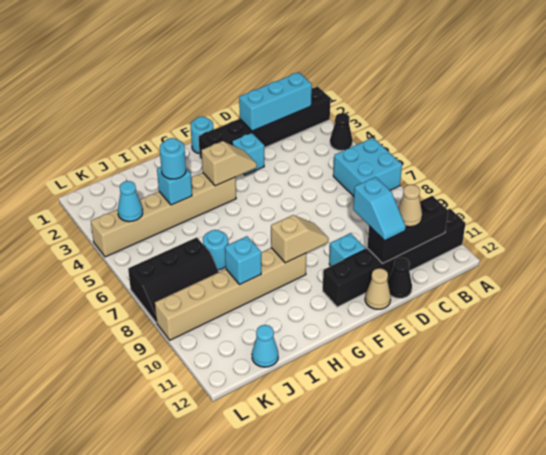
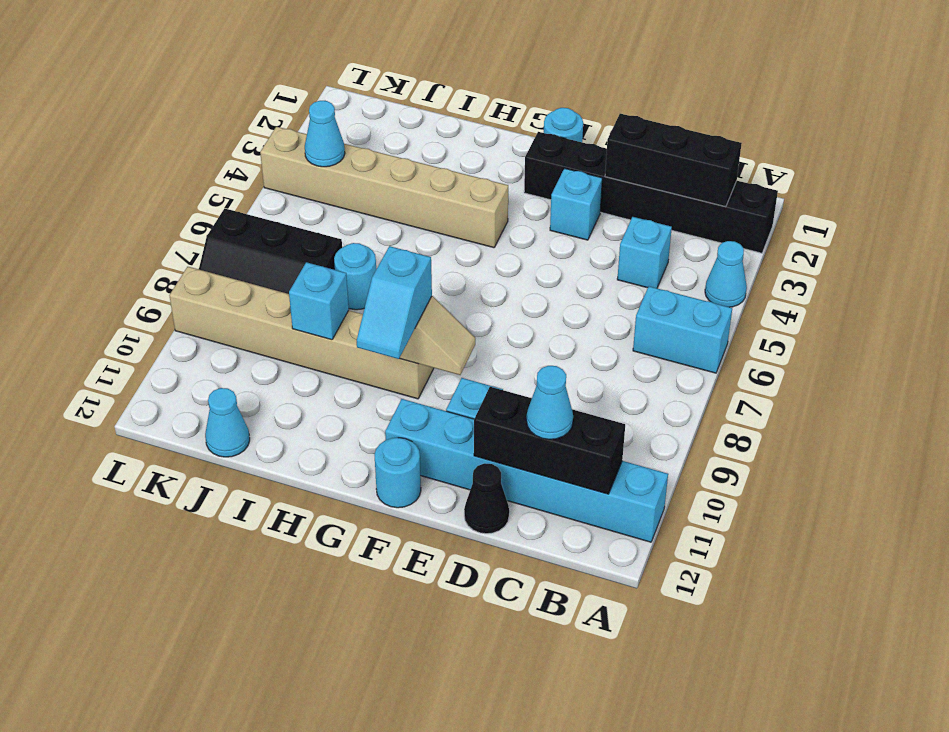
black cone A4 level 1 -> cyan cone A4 level 1
cyan brick A6:B7 level 1 -> cyan brick A6:B6 level 1
black brick A11:F11 level 1 -> cyan brick A11:F11 level 1
cyan brick B2:D2 level 2 -> black brick B2:D2 level 2
tan cone C11 level 3 -> cyan cone C11 level 3
cyan slope D10:D11 level 3 top 10 -> cyan slope G9:G10 level 3 top 9
tan cone E12 level 1 -> none
tan slope F4:G4 level 2 top G -> none
cyan brick I4 level 2 -> cyan brick C4 level 1
cyan round brick I4 level 3 -> cyan round brick F12 level 1

